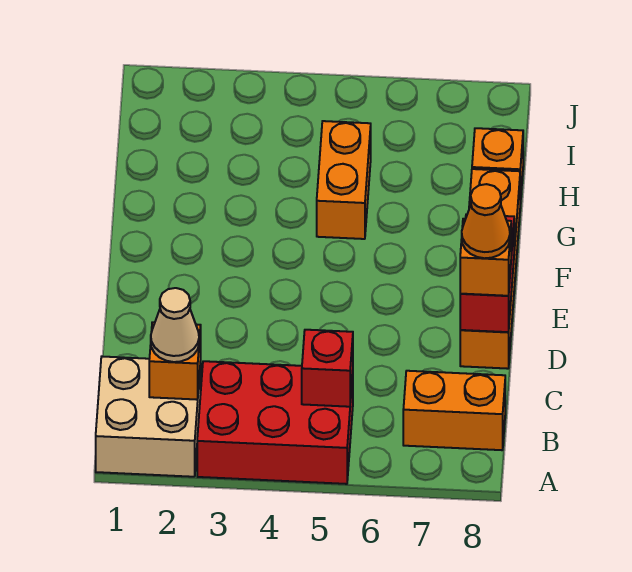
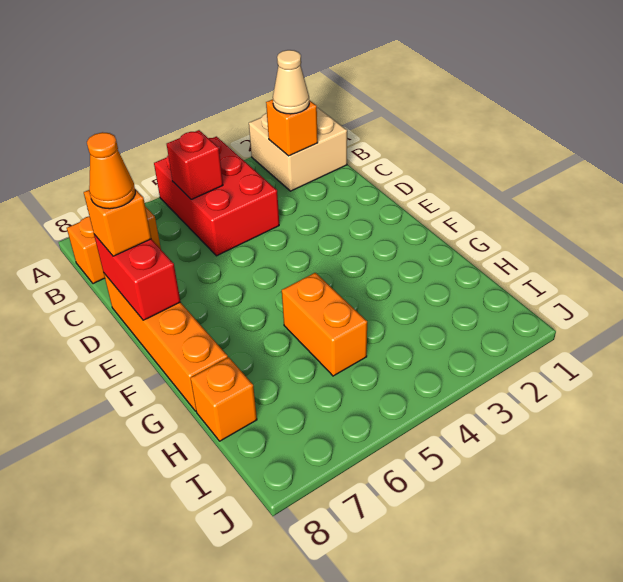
red brick A3:B5 level 1 -> red brick A4:C5 level 1

